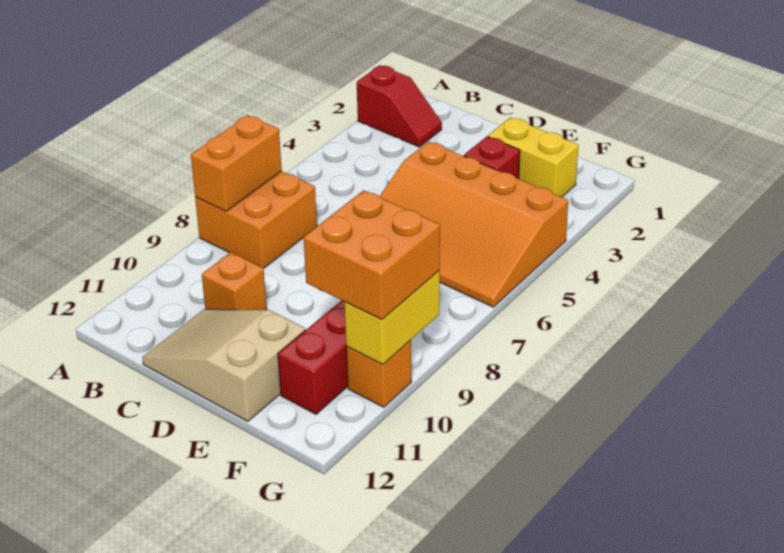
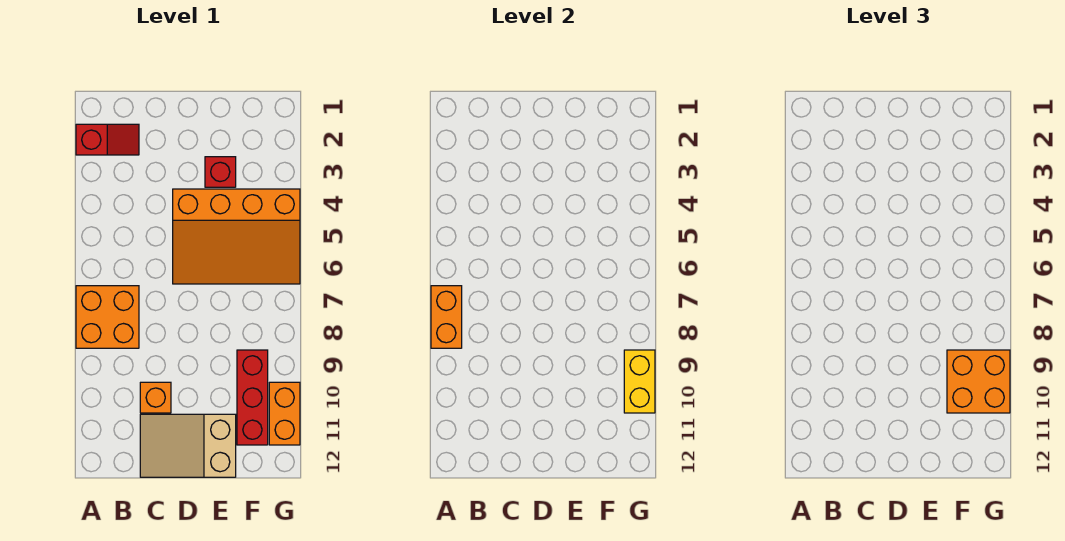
yellow brick E2:F2 level 1 -> none
orange brick G10 level 1 -> orange brick G10:G11 level 1

